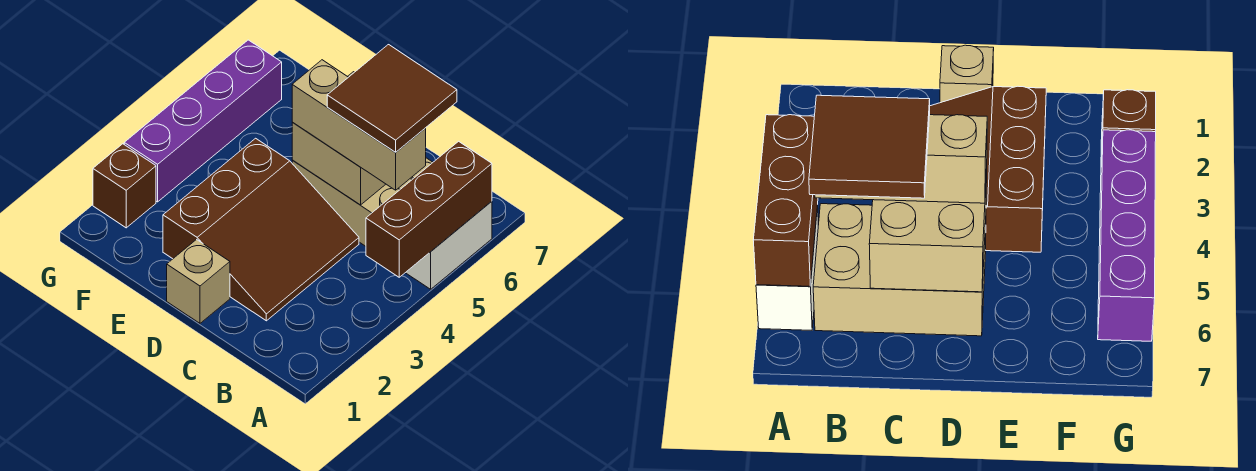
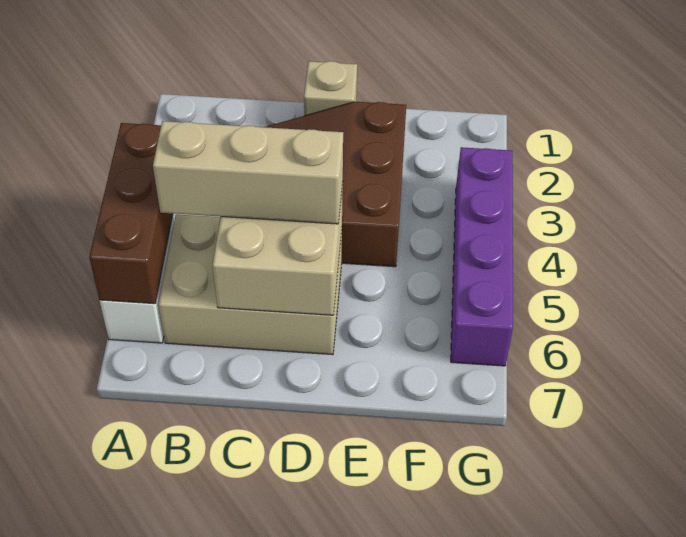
brown tile B5:C6 level 4 -> none
brown brick G2 level 1 -> none

